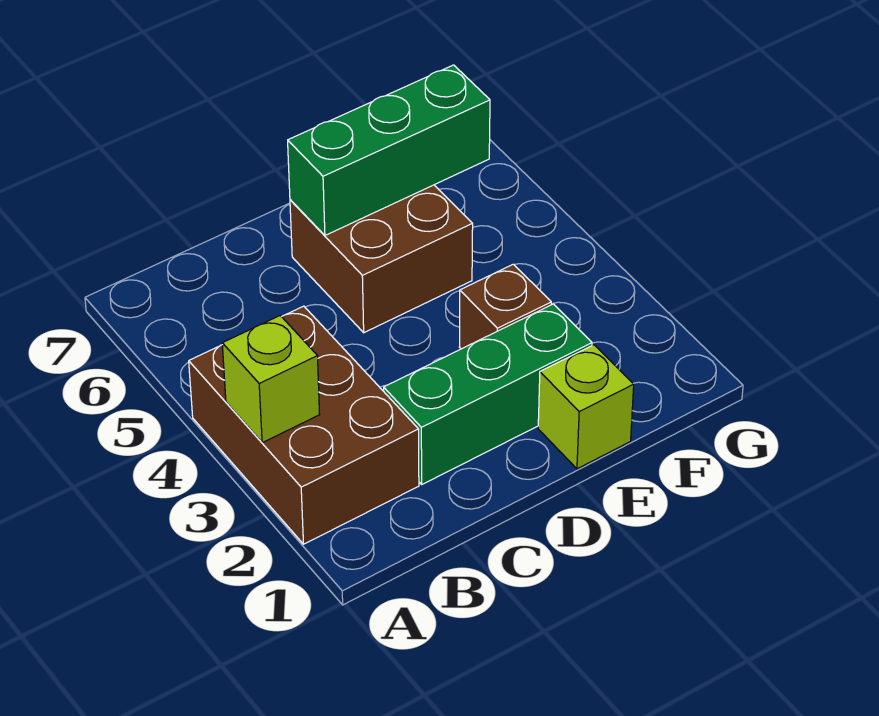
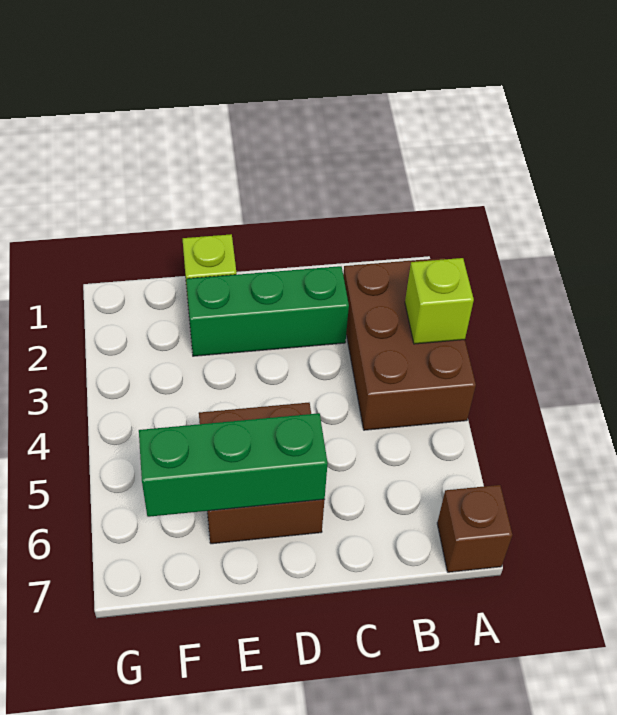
brown brick E3 level 1 -> brown brick A7 level 1

